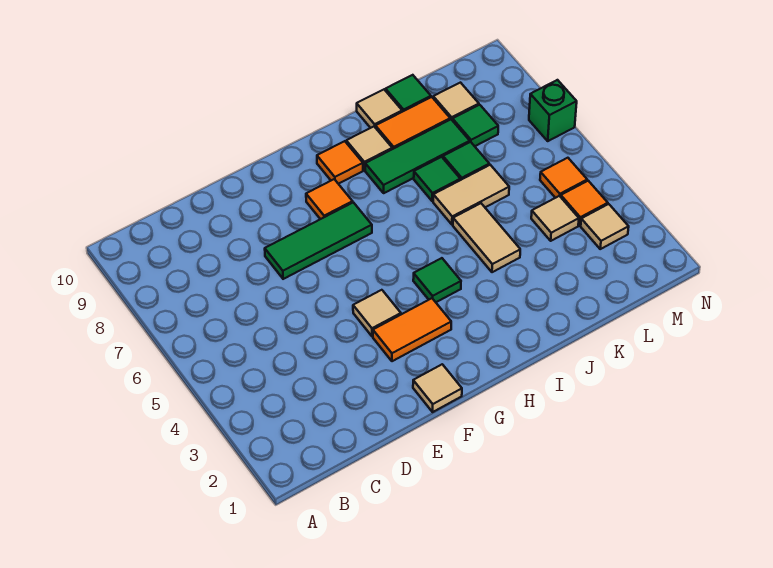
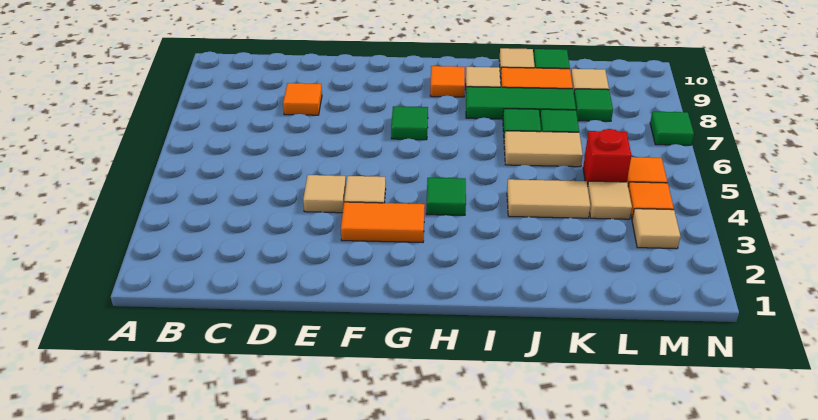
green tile E7:G7 level 1 -> green tile G7 level 1
tan tile F1 level 1 -> tan tile E4 level 1
orange tile G8 level 1 -> orange tile D8 level 1
tan tile J4:J5 level 1 -> tan tile J4:K4 level 1
none -> red brick L5 level 1
green brick N7 level 1 -> green tile N7 level 1

